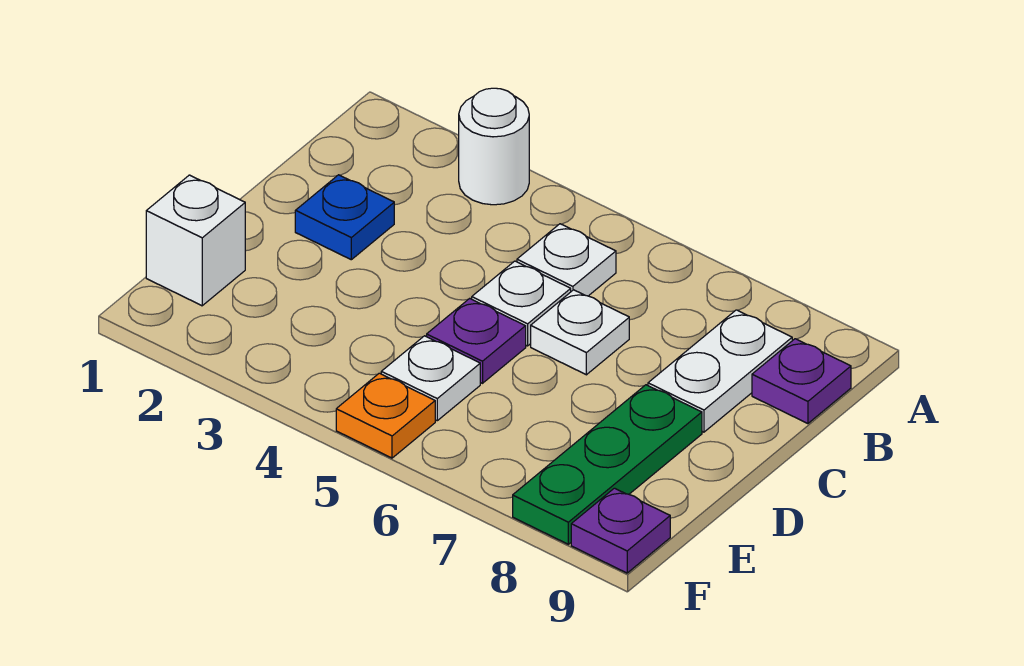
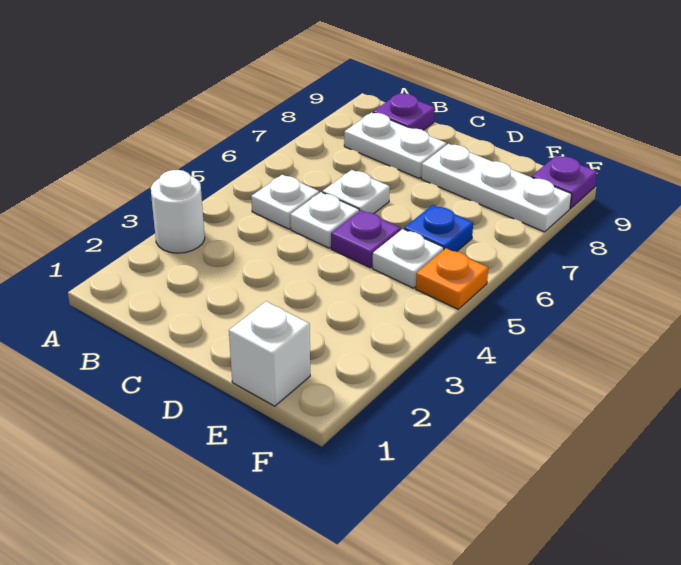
blue plate C2 level 1 -> blue plate E6 level 1
green plate D8:F8 level 1 -> white plate D8:F8 level 1

